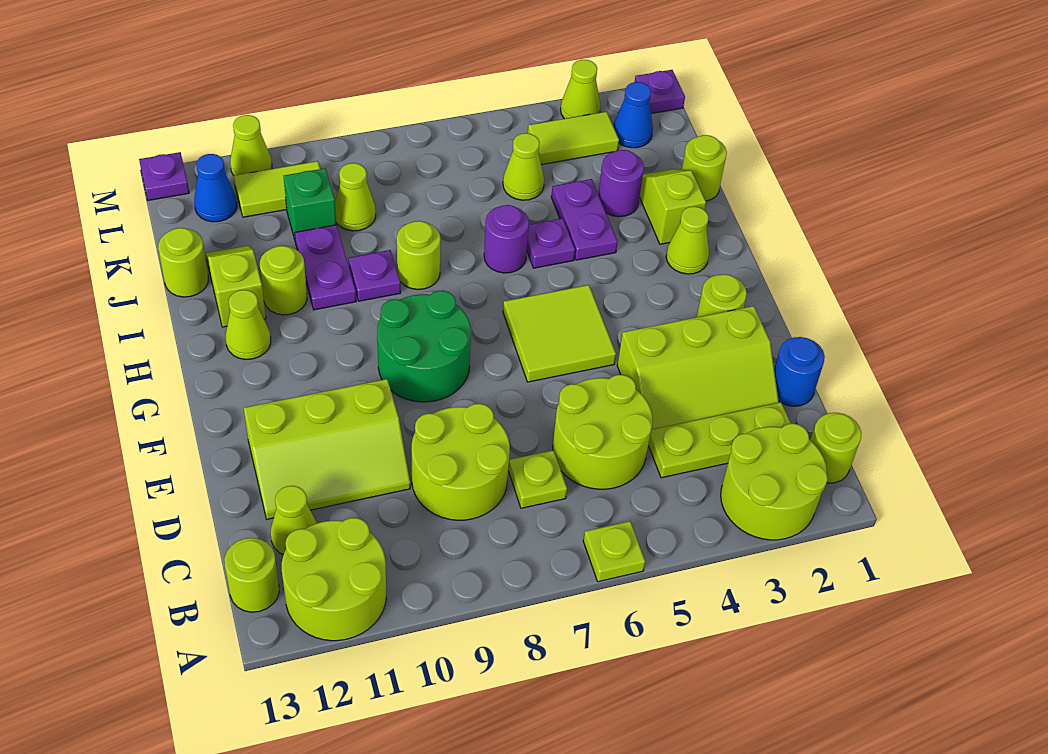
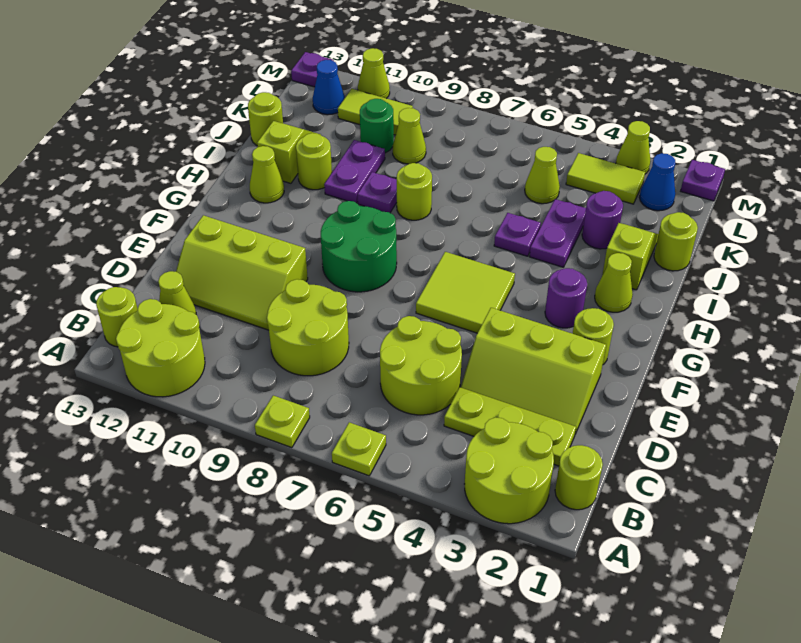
lime plate C7 level 1 -> lime plate A8 level 1
blue round brick D1 level 1 -> none
purple round brick I6 level 1 -> purple round brick G3 level 1
green brick K10 level 1 -> green round brick K10 level 1

